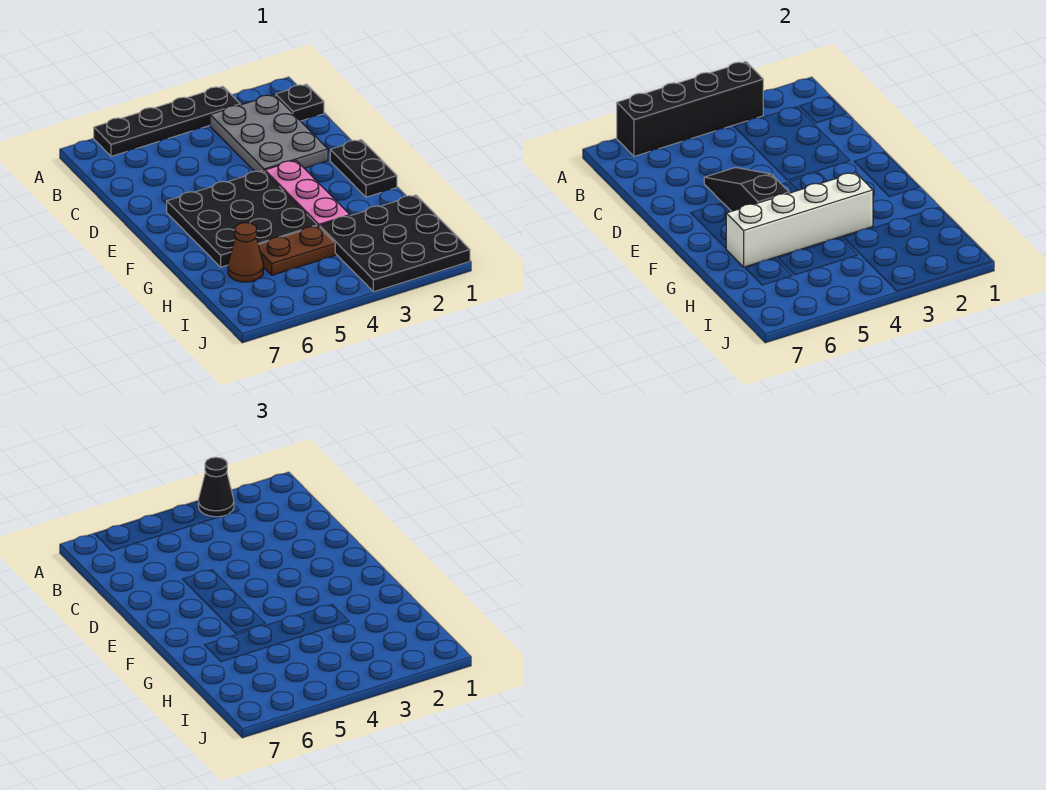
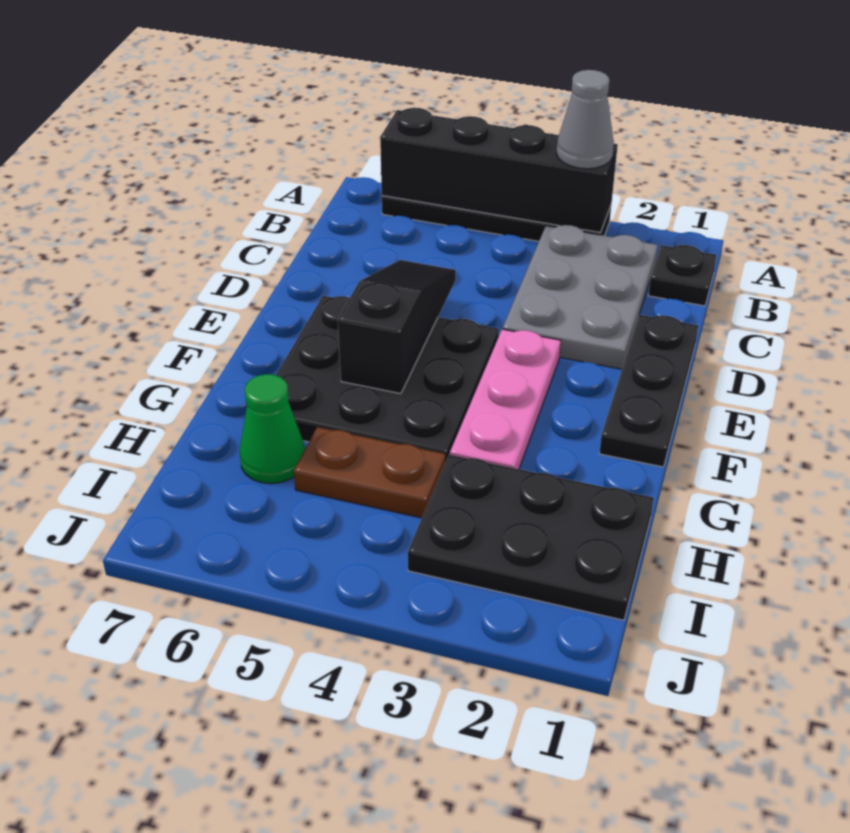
black cone A3 level 3 -> grey cone A3 level 3
black plate E1:F1 level 1 -> black plate D1:F1 level 1
white brick G3:G6 level 2 -> none
black plate H1:J3 level 1 -> black plate H1:I3 level 1
brown cone H6 level 1 -> green cone H6 level 1

